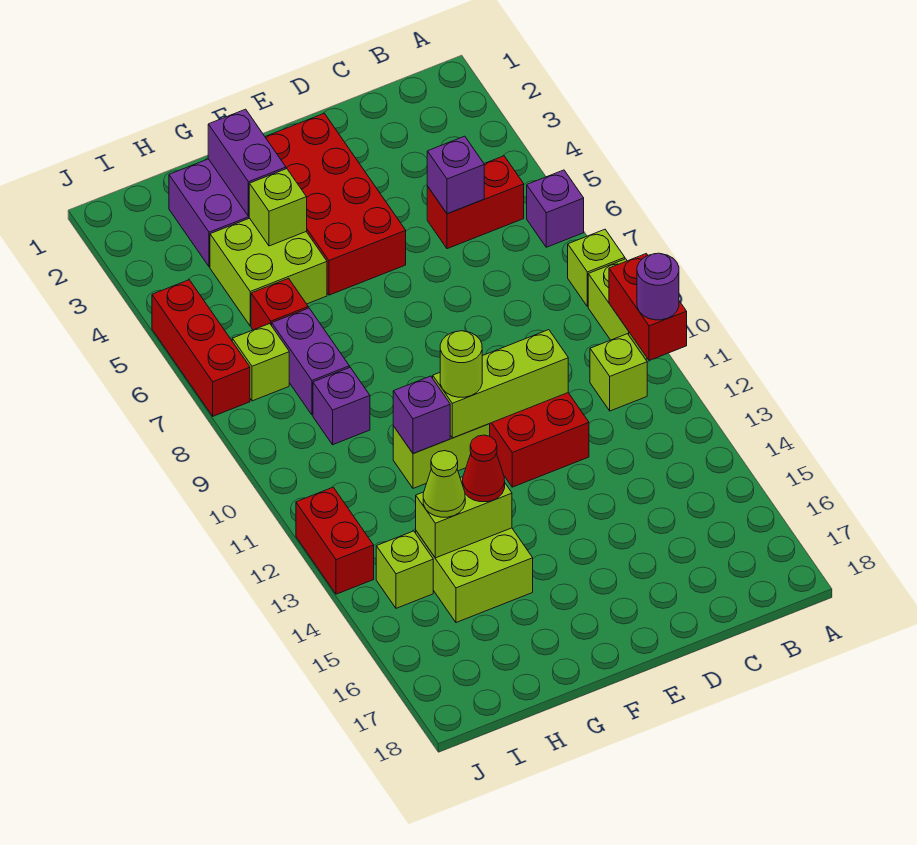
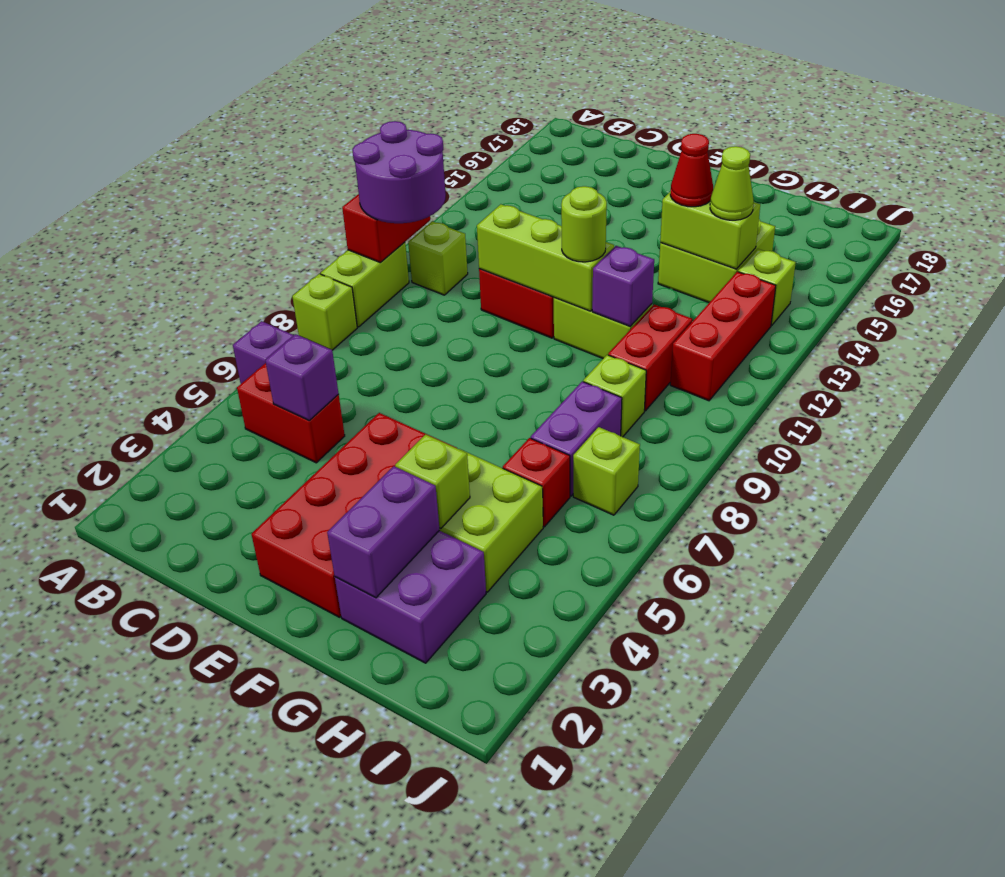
purple round brick A11 level 3 -> purple round brick A10:B11 level 3
purple brick H9 level 1 -> lime brick H9 level 1
red brick J5:J7 level 1 -> red brick I11:I13 level 1
red brick J12:J13 level 1 -> red brick H10:H11 level 1

